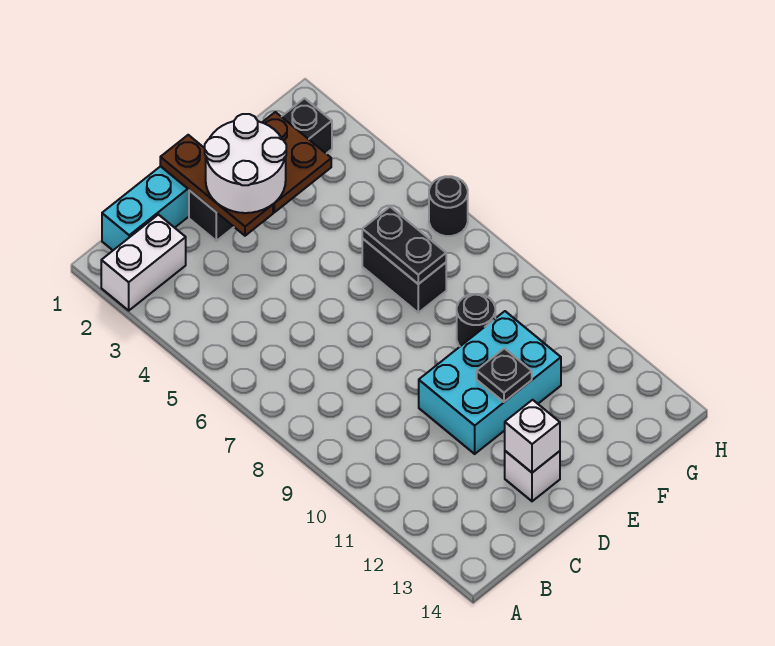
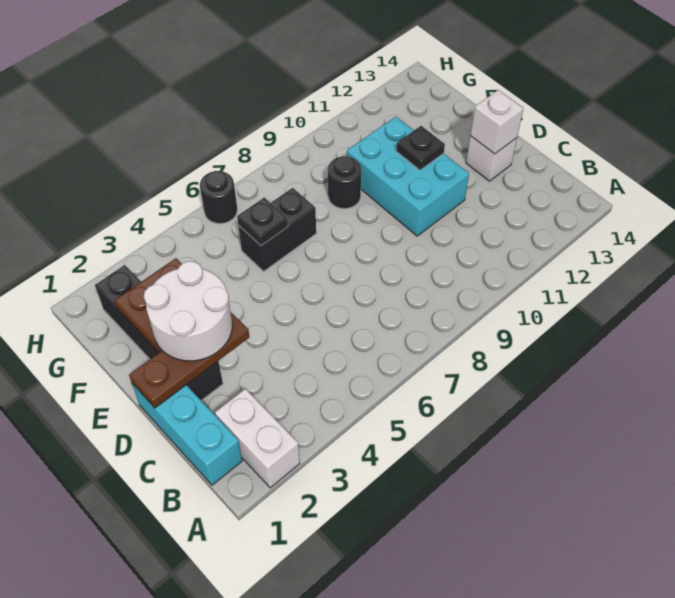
black plate F6:F7 level 2 -> black plate F6 level 2

